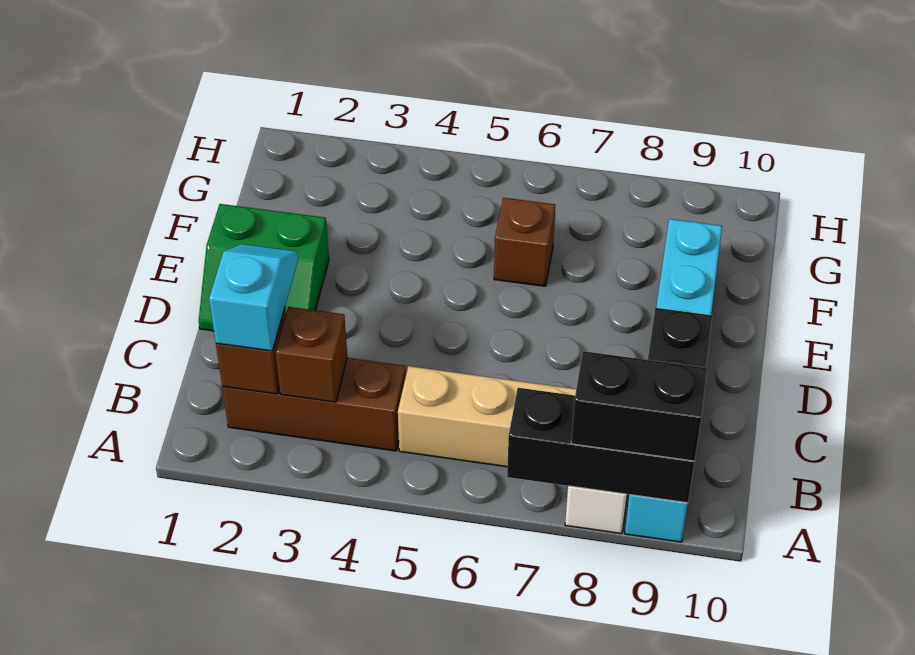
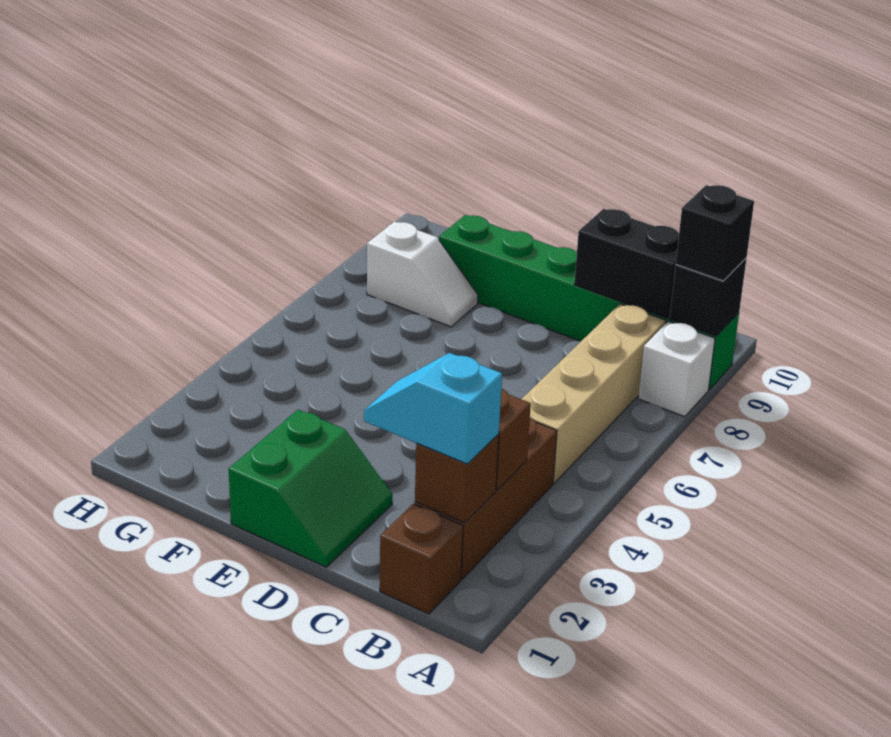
black brick A7:A9 level 2 -> black brick A9 level 2
black brick A8:A9 level 3 -> black brick A9 level 3
cyan brick A9:F9 level 1 -> green brick A9:F9 level 1
brown brick F6 level 1 -> brown brick B1 level 1
none -> white slope F8:G8 level 1 top G

